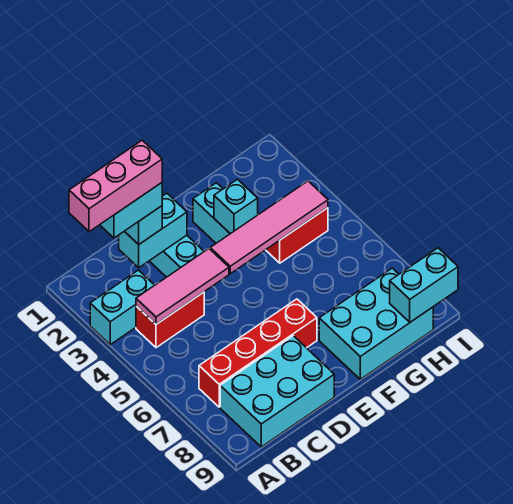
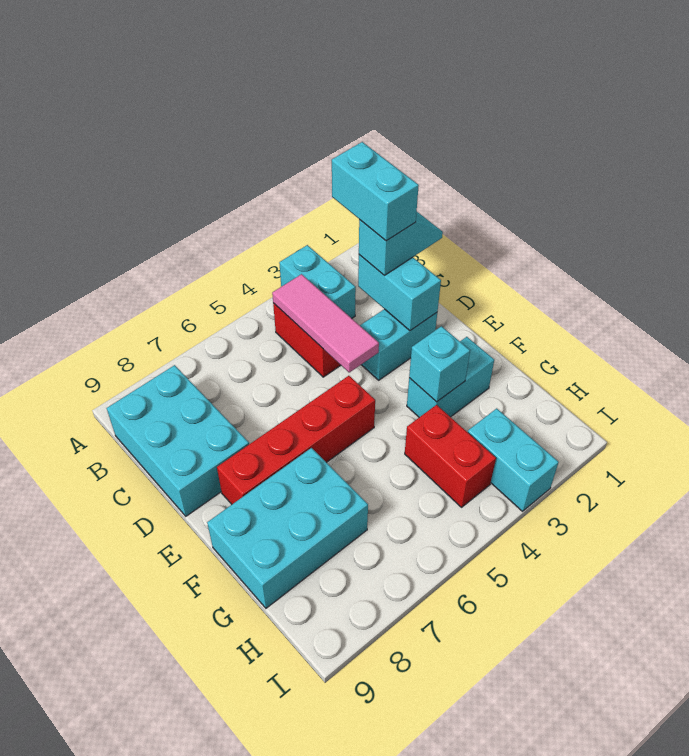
pink brick A2:C2 level 5 -> none
red brick B7:E7 level 1 -> red brick E5:E8 level 1
pink tile E4:H4 level 2 -> none
cyan brick F8:H9 level 1 -> cyan brick F7:G9 level 1
cyan brick H9:I9 level 2 -> cyan brick H3:I3 level 1

